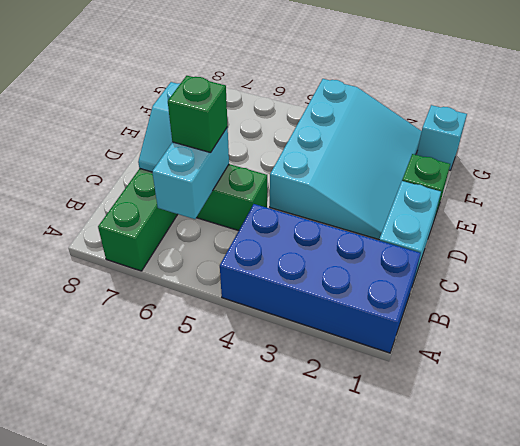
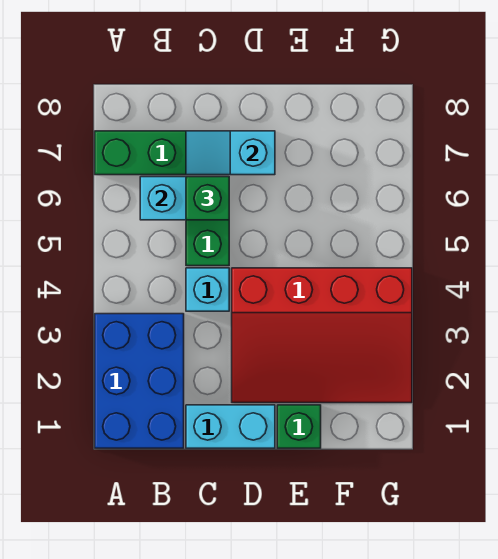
blue brick A1:B4 level 1 -> blue brick A1:B3 level 1
cyan slope D2:G4 level 1 top 4 -> red slope D2:G4 level 1 top 4
cyan brick G1 level 1 -> cyan brick C4 level 1

